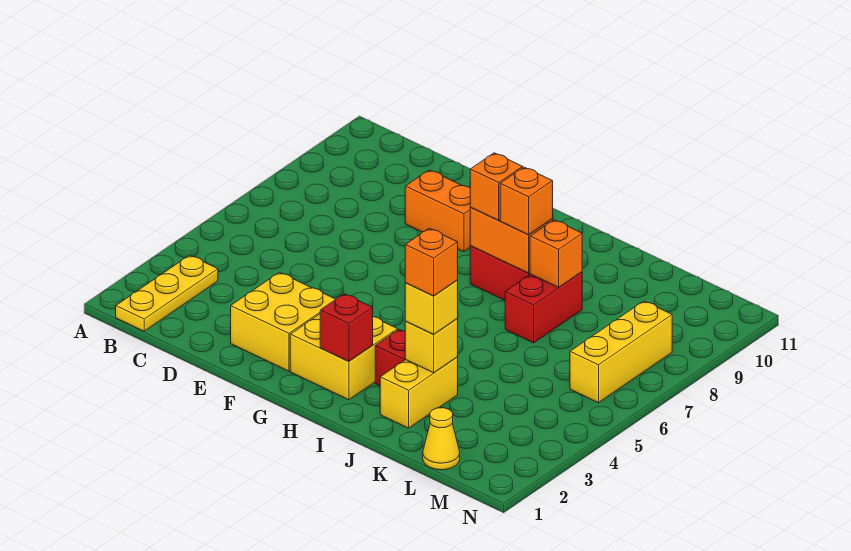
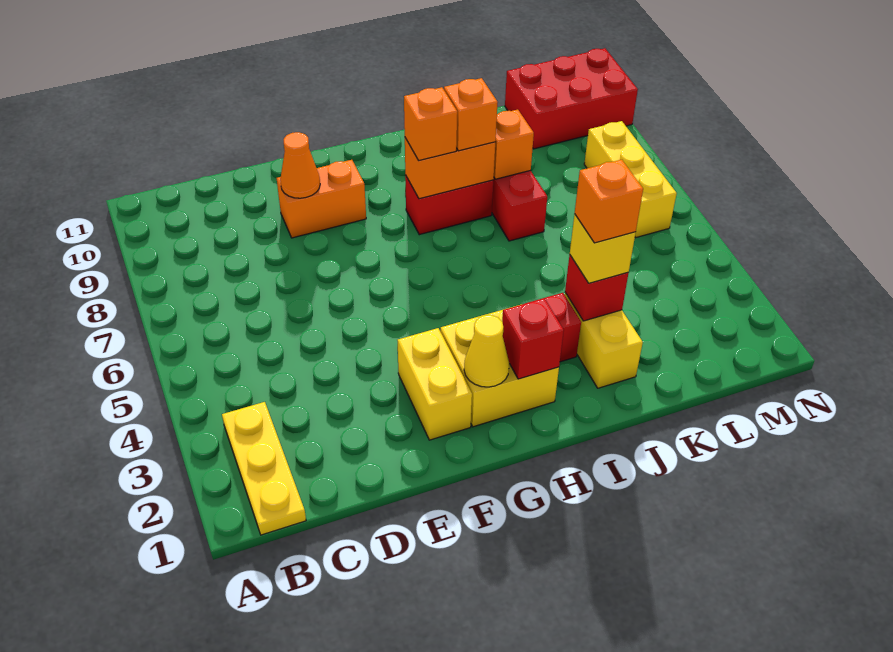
yellow brick E2:F3 level 1 -> yellow brick F2:F3 level 1
none -> orange cone E9 level 2
yellow brick J3 level 2 -> red brick J3 level 2
yellow cone L1 level 1 -> yellow cone G2 level 2
none -> red brick L10:N11 level 1

